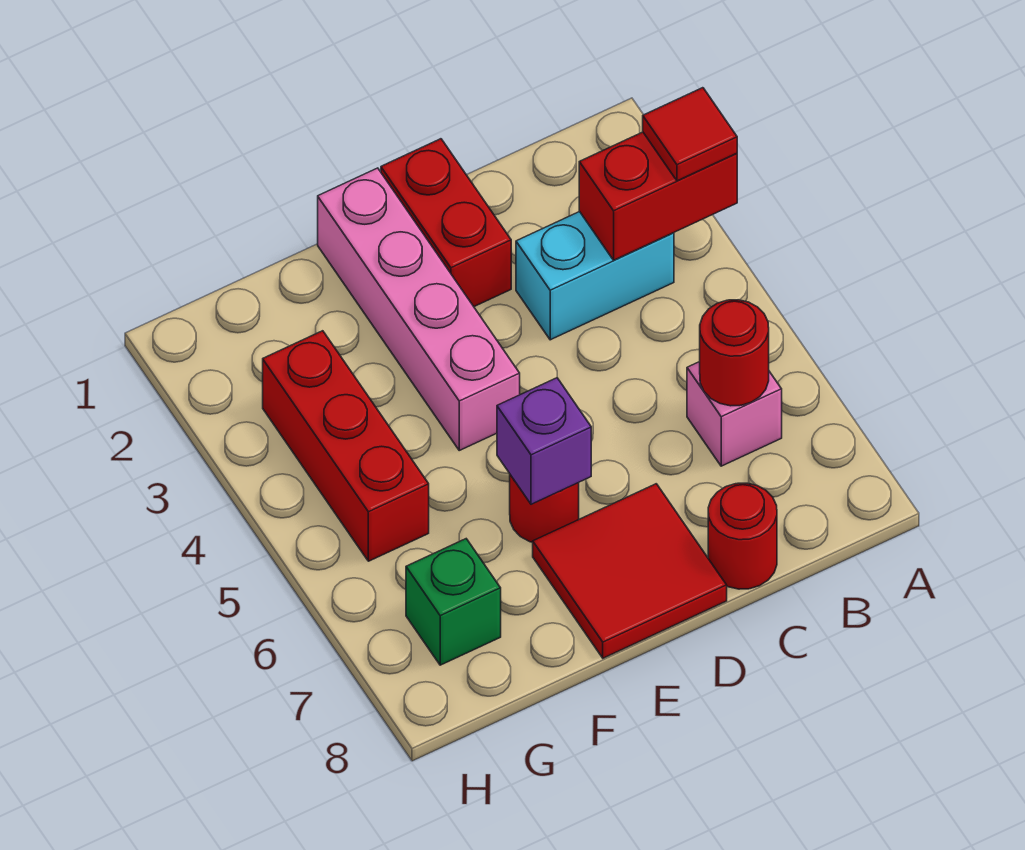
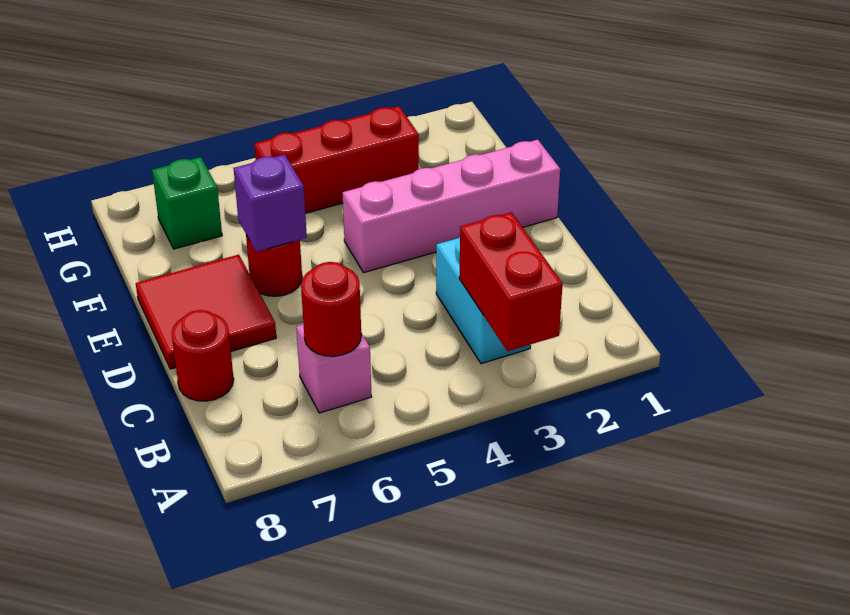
red tile A3 level 3 -> none
red brick D1:D2 level 1 -> none

